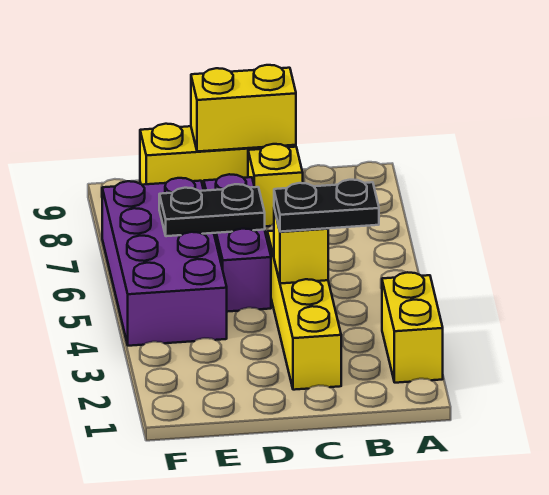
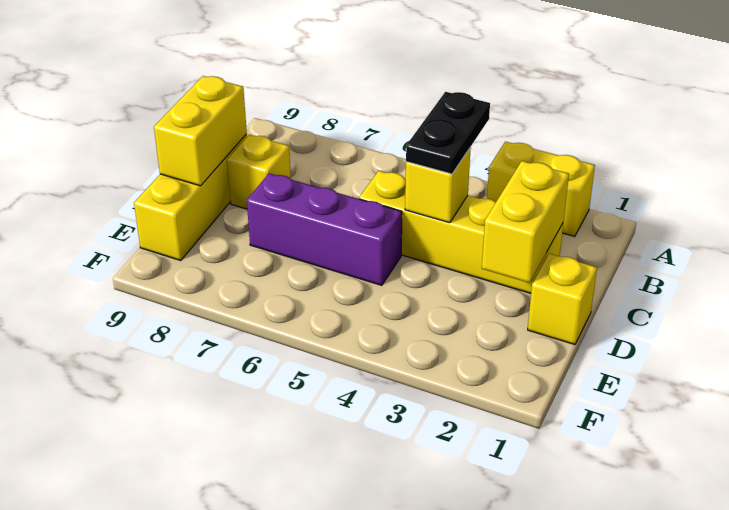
none -> yellow brick C2:D2 level 2
none -> yellow brick D1 level 1
black plate D6:E6 level 2 -> none
purple brick E4:F7 level 1 -> none

